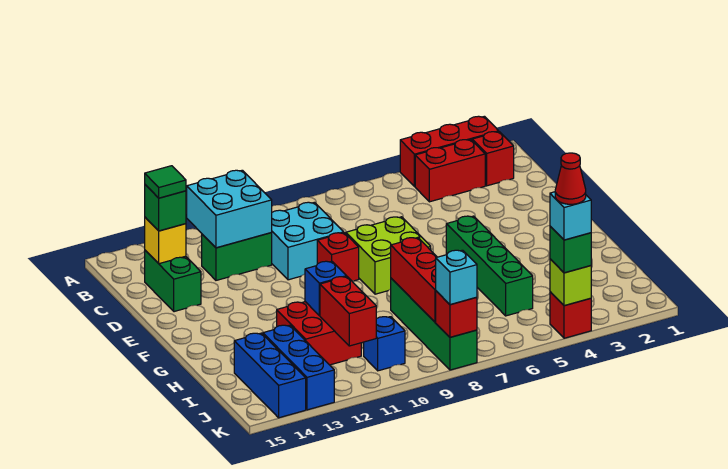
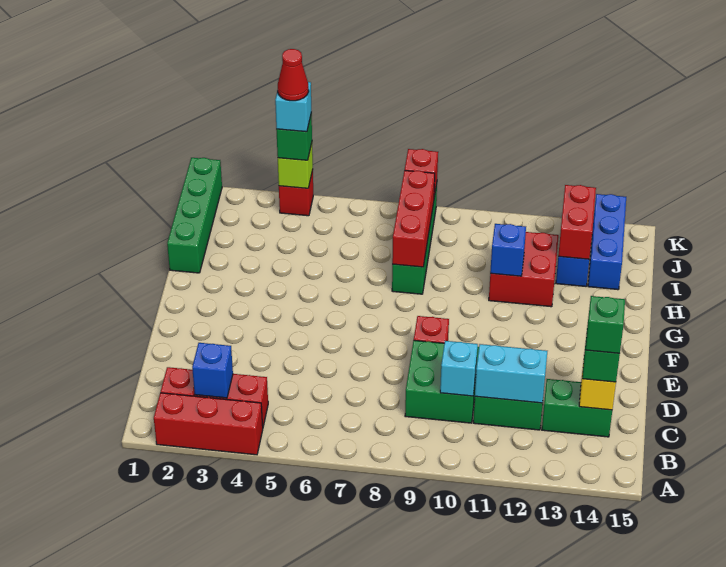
cyan brick B11:C12 level 2 -> cyan brick C11:C12 level 2
cyan brick C9:D10 level 1 -> green brick C9:D10 level 1
green brick C14:D14 level 1 -> green brick C13:C14 level 1
green tile C14 level 4 -> green brick C14 level 4
lime brick E7:F8 level 1 -> none
green brick F5:I5 level 1 -> green brick H1:K1 level 1
red brick I11:J11 level 2 -> red brick I13:J13 level 2
blue brick J10 level 1 -> blue brick B3 level 2
cyan brick K8 level 3 -> cyan brick C10 level 2

